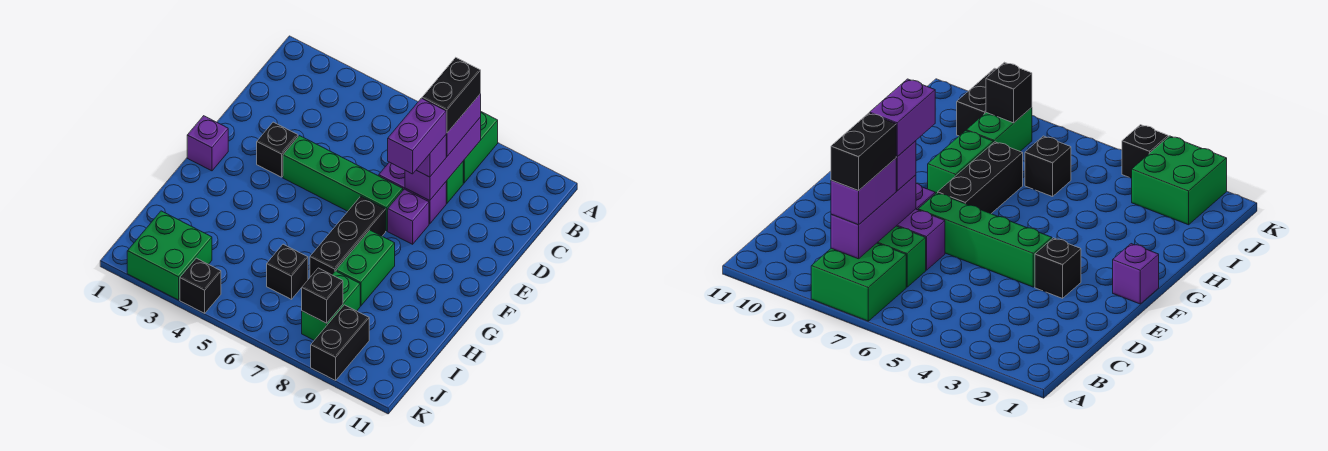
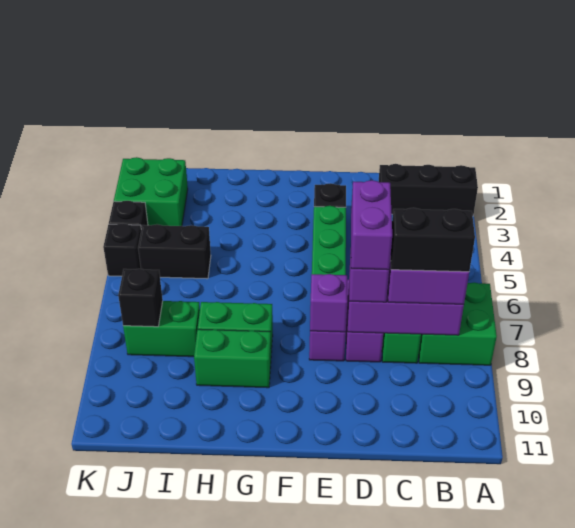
purple brick D8:E8 level 4 -> purple brick D7:D8 level 4
purple brick F1 level 1 -> purple brick E8 level 2
black brick F7:H7 level 1 -> black brick A2:C2 level 1
none -> green brick G9:H9 level 1
black brick I6 level 1 -> black brick K5 level 1
black brick J9:K9 level 1 -> black brick I5:J5 level 1

